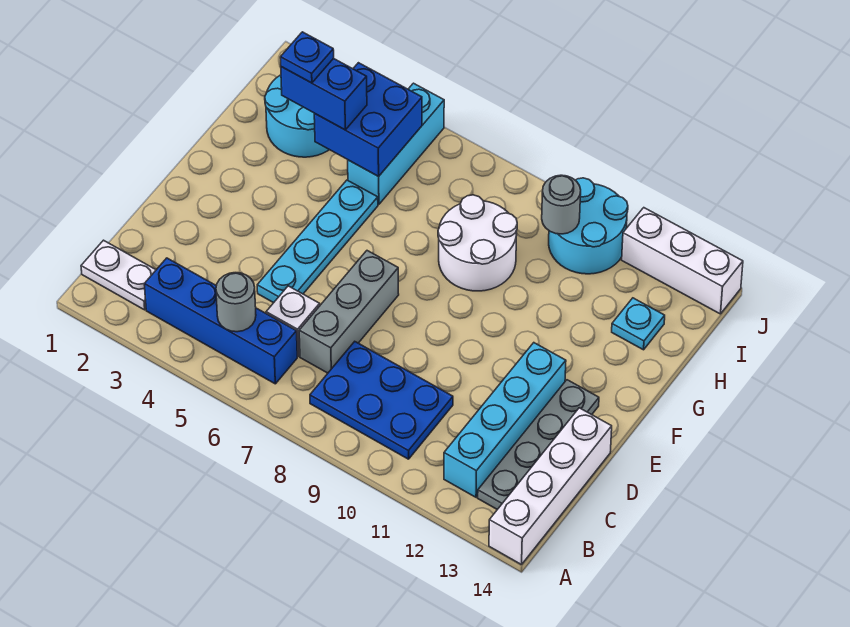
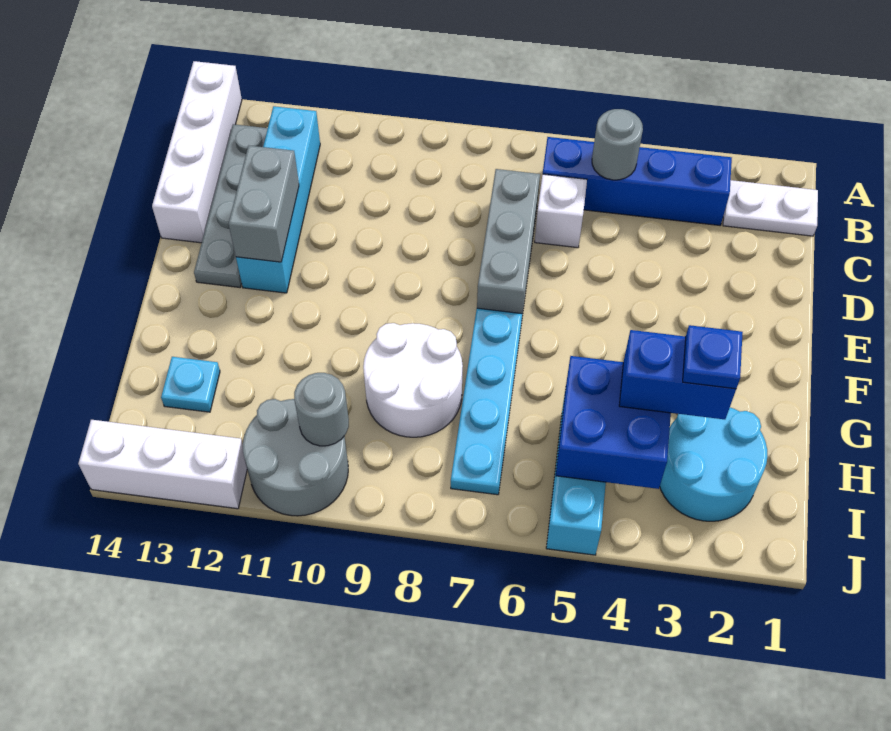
blue plate B8:C10 level 1 -> none
cyan plate D5:G5 level 1 -> cyan plate F7:I7 level 1
none -> grey brick D12:E12 level 2
cyan round brick I10:J11 level 1 -> grey round brick I10:J11 level 1

